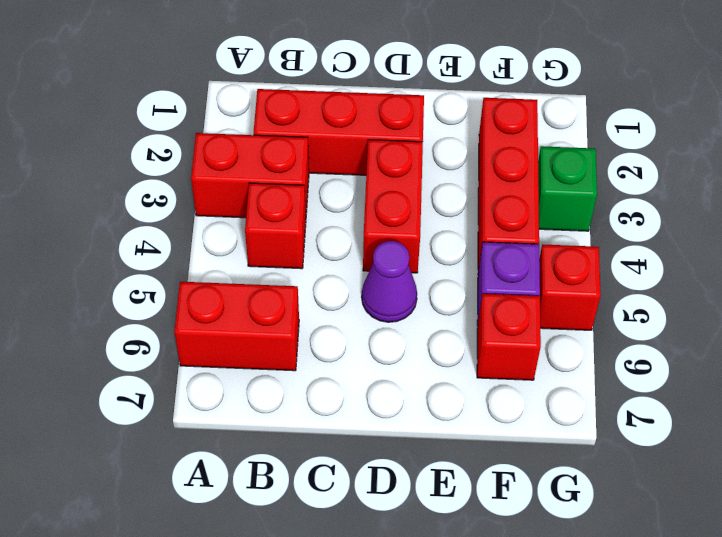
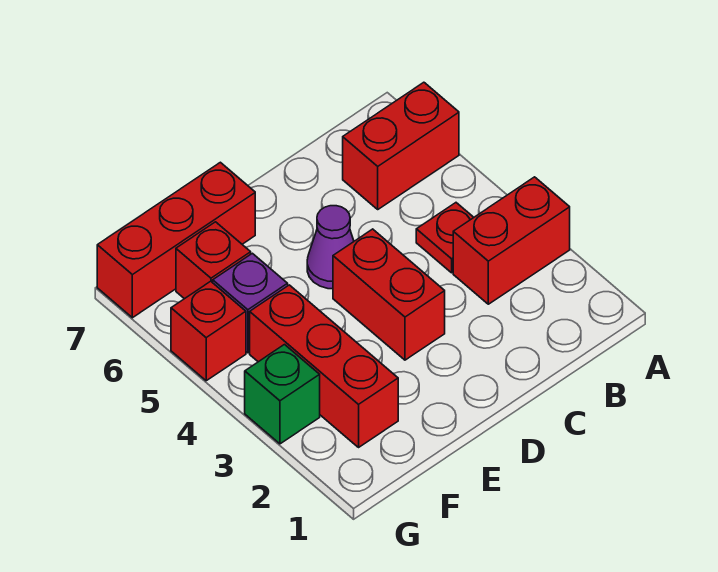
red brick B2:D2 level 1 -> red brick E7:G7 level 1
red brick B4 level 1 -> red plate B4 level 1

